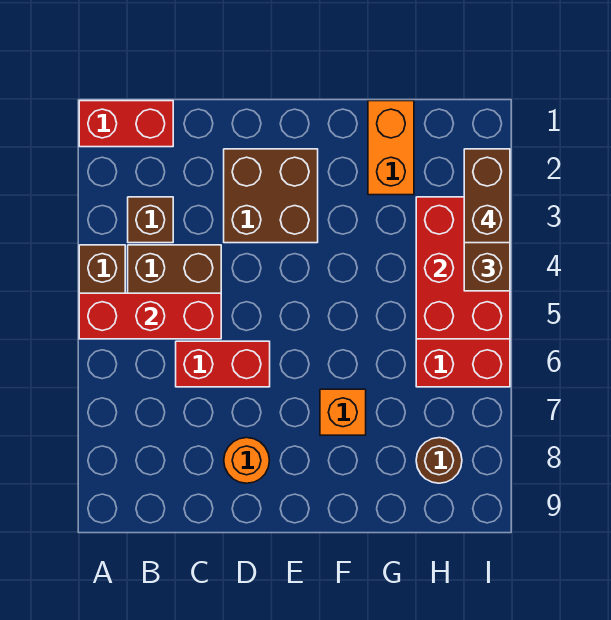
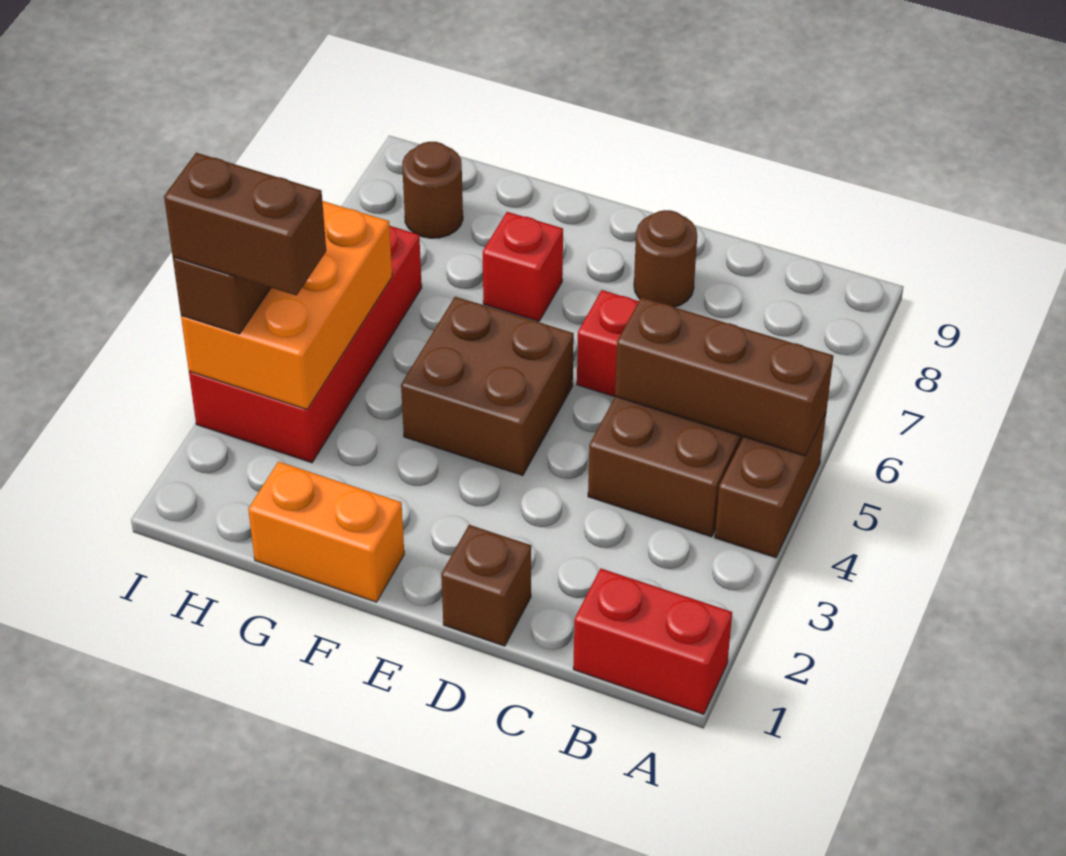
red brick A5:C5 level 2 -> brown brick A5:C5 level 2
brown brick B3 level 1 -> brown brick D1 level 1
brown brick D2:E3 level 1 -> brown brick E4:F5 level 1
orange round brick D8 level 1 -> brown round brick D8 level 1
orange brick F7 level 1 -> red brick F7 level 1
orange brick G1:G2 level 1 -> orange brick F1:G1 level 1
red brick H3:I5 level 2 -> orange brick H3:I5 level 2
brown brick I2:I3 level 4 -> brown brick H3:I3 level 4

